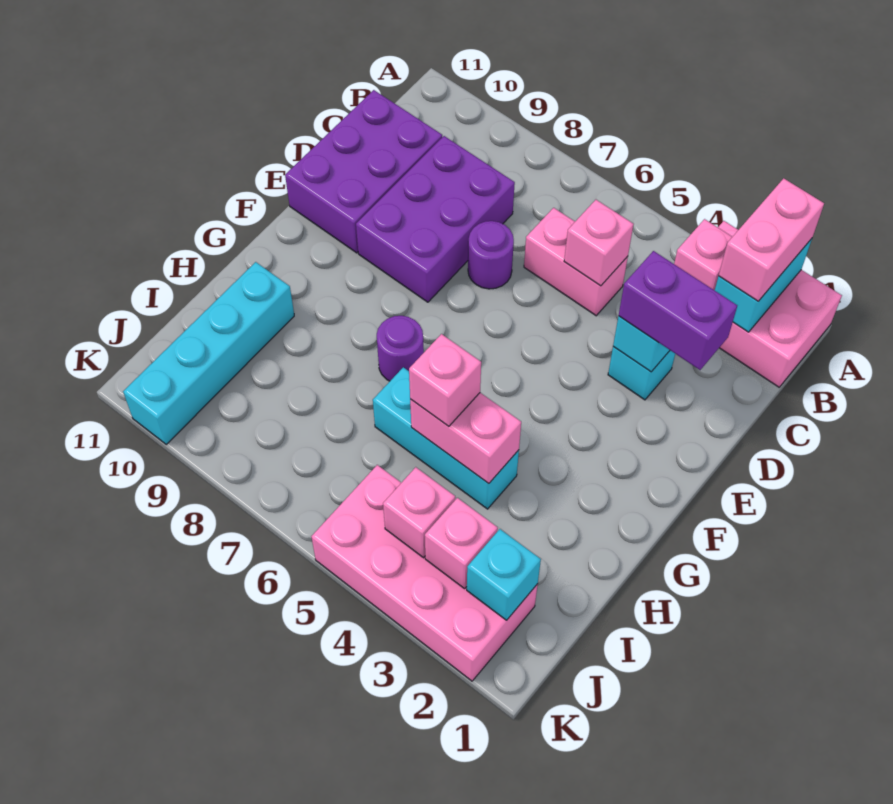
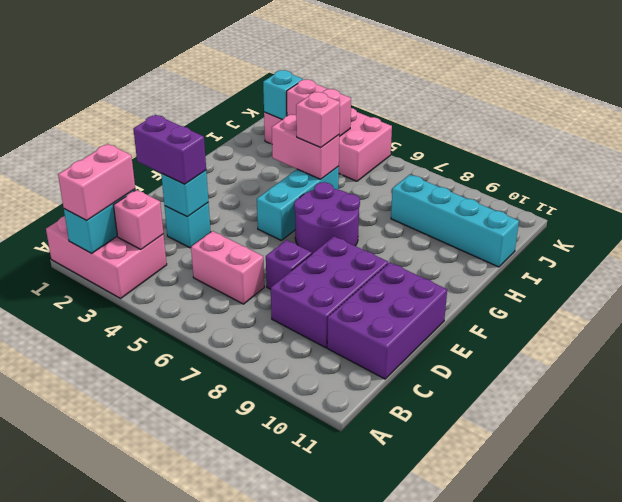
pink brick C5 level 2 -> none
purple round brick D7 level 1 -> purple brick D7 level 1
purple round brick G7 level 1 -> purple round brick F6:G7 level 1
cyan brick H4:H6 level 1 -> cyan brick F5:H5 level 1
cyan brick H10:K10 level 1 -> cyan brick I8:I11 level 1

